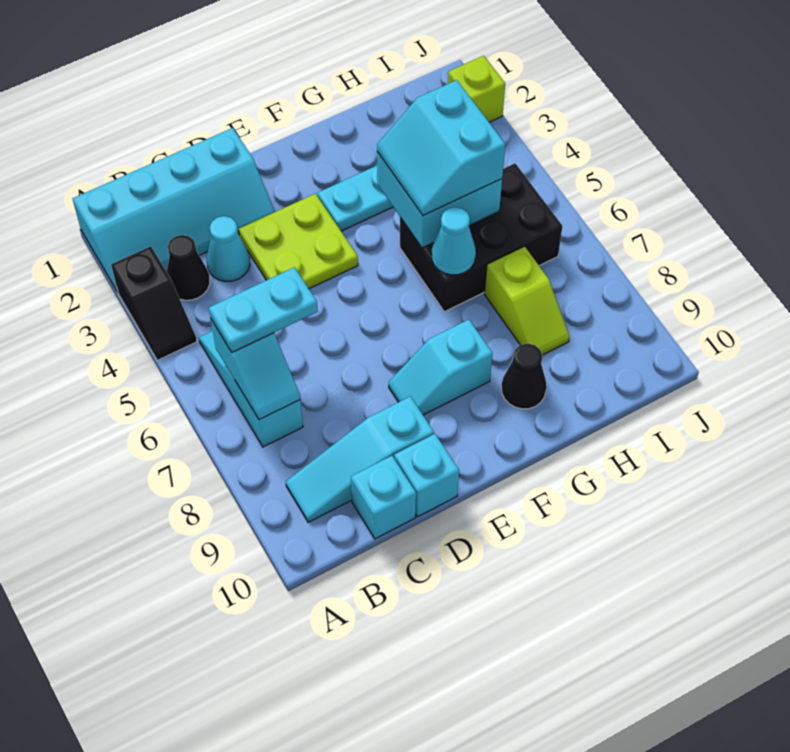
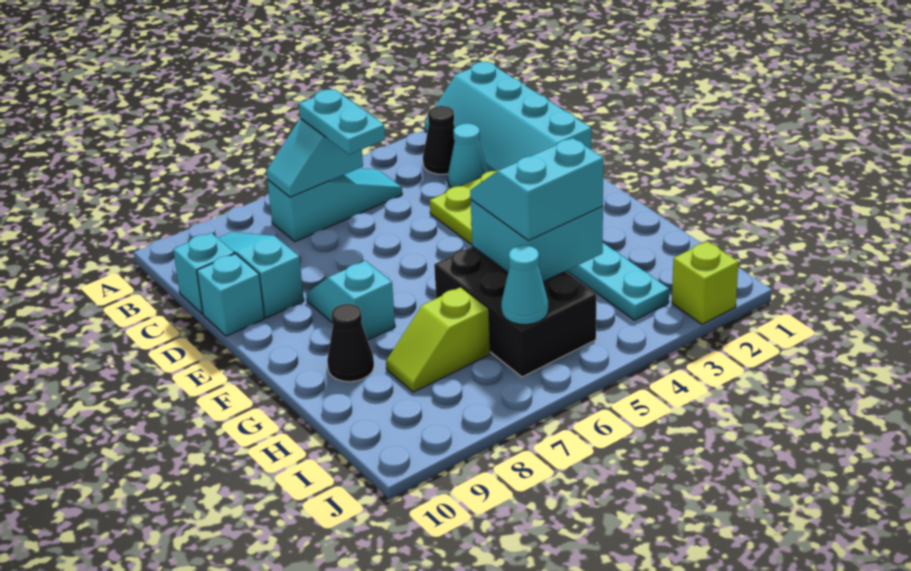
black slope A3:A4 level 1 top 3 -> none
cyan cone G6 level 2 -> cyan cone I6 level 2

